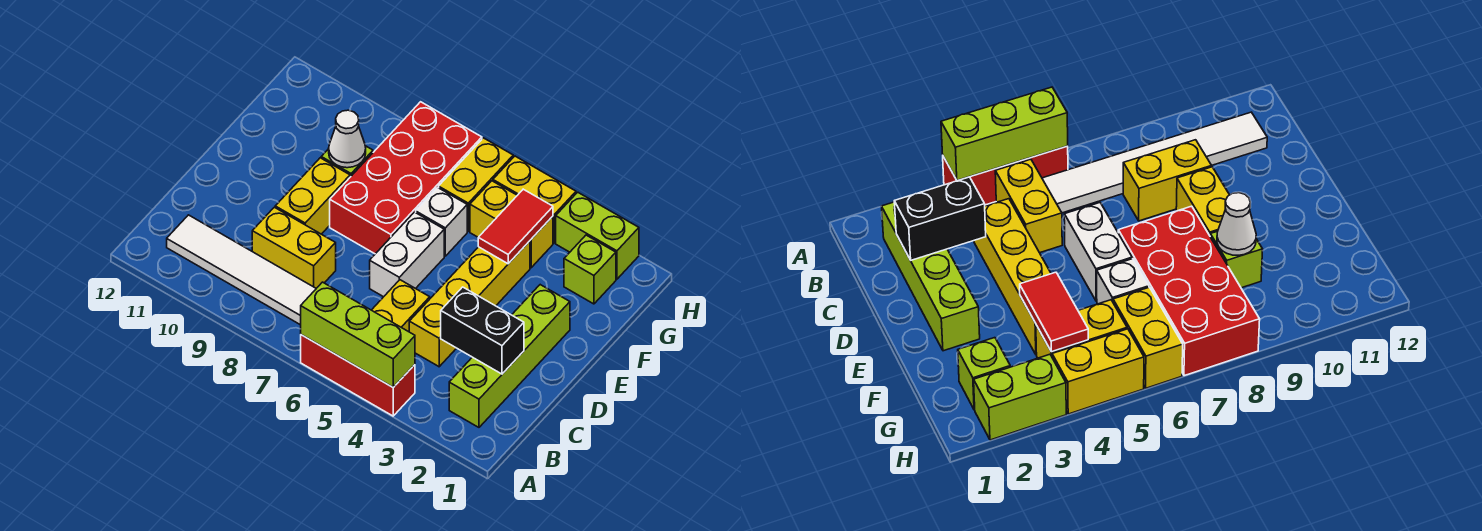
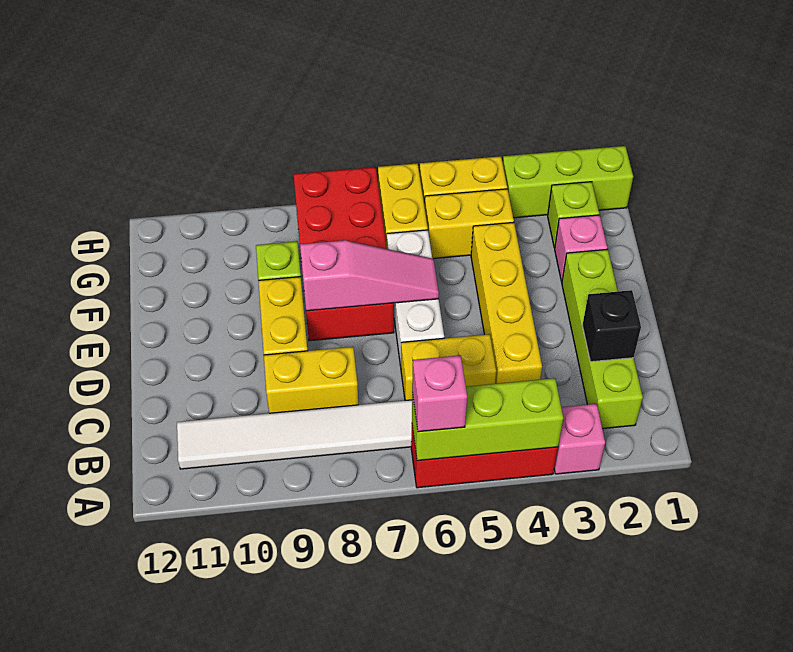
none -> pink brick A3 level 1
none -> pink brick A6 level 3
yellow brick B5:C5 level 1 -> yellow brick C5:C6 level 1
black brick C2:C3 level 2 -> black brick C2 level 2
none -> pink slope E6:E8 level 2 top 8
none -> pink brick F2 level 1
red tile F4:G4 level 2 -> none
white cone F9 level 2 -> none
lime brick H2:H3 level 1 -> lime brick H1:H3 level 1

